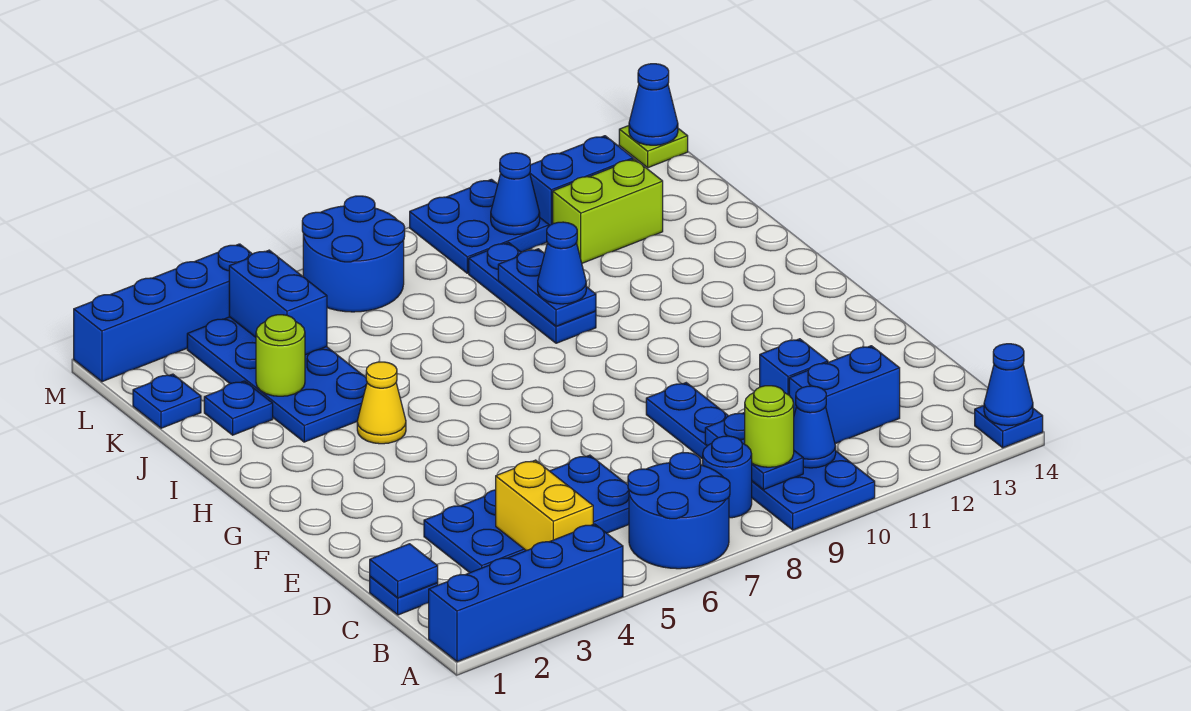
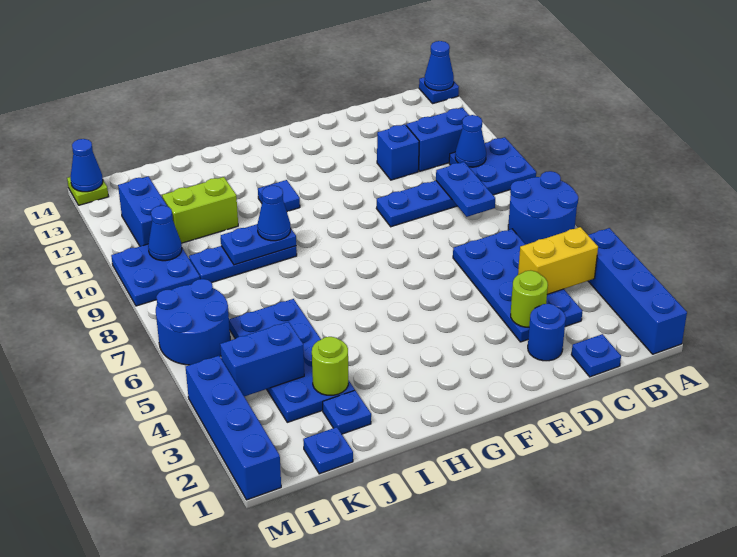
blue round brick B8 level 1 -> blue round brick D2 level 1
blue plate B9:C9 level 2 -> blue plate C8:C9 level 2
lime round brick B9 level 3 -> lime round brick D3 level 2
blue tile C1 level 2 -> blue tile H11 level 1
blue brick C11:C12 level 1 -> blue brick B11:C11 level 1
yellow cone H4 level 1 -> none
blue plate I3:L4 level 1 -> blue plate J3:K6 level 1
lime brick K11:K12 level 1 -> lime brick J11:K11 level 1

